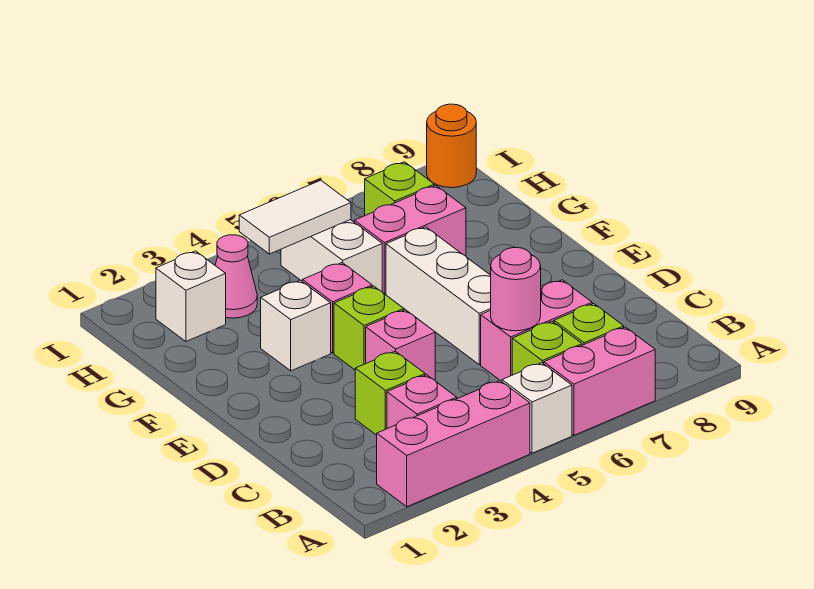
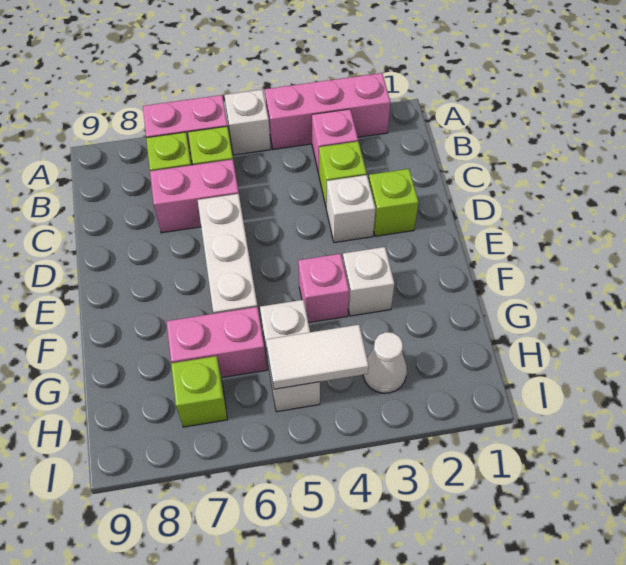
pink round brick C6 level 2 -> none
pink brick D4 level 1 -> none
lime brick E4 level 1 -> lime brick D2 level 1
white brick H2 level 1 -> white brick D3 level 1
pink cone H3 level 1 -> white cone H3 level 1
orange round brick I9 level 1 -> none

